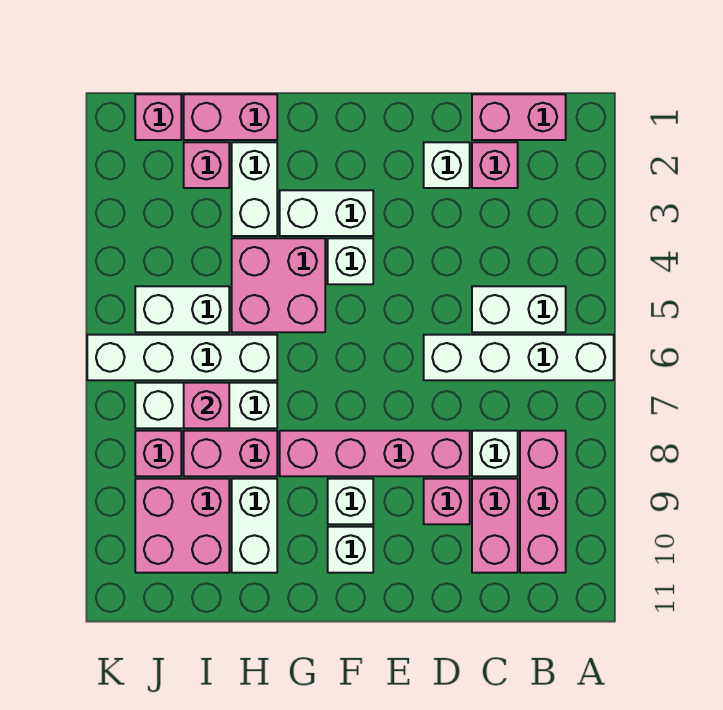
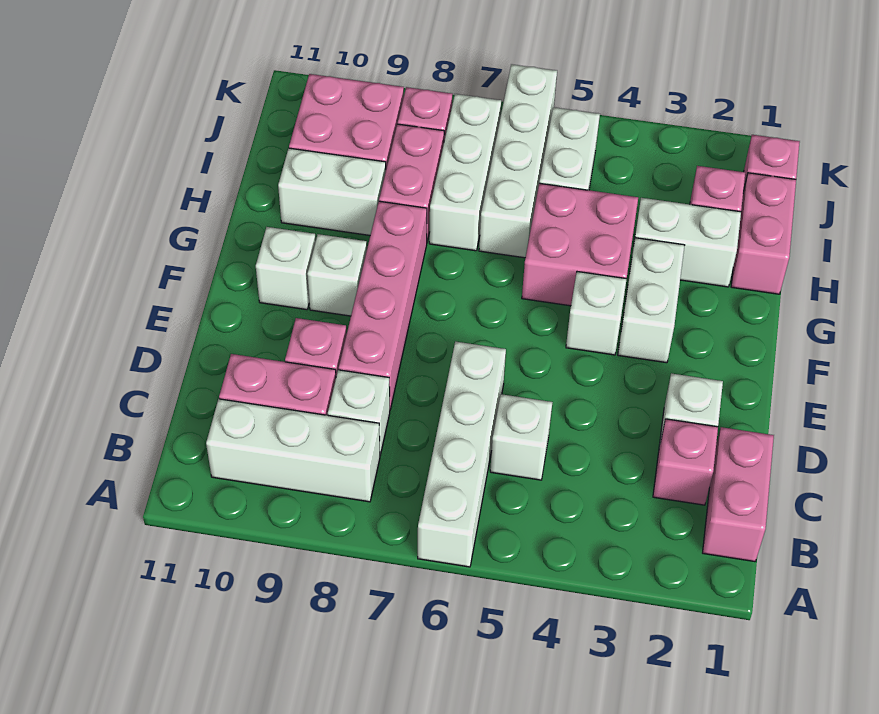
white brick B5:C5 level 1 -> white brick C5 level 1
pink brick B8:B10 level 1 -> white brick B8:B10 level 1
pink brick I7 level 2 -> none

